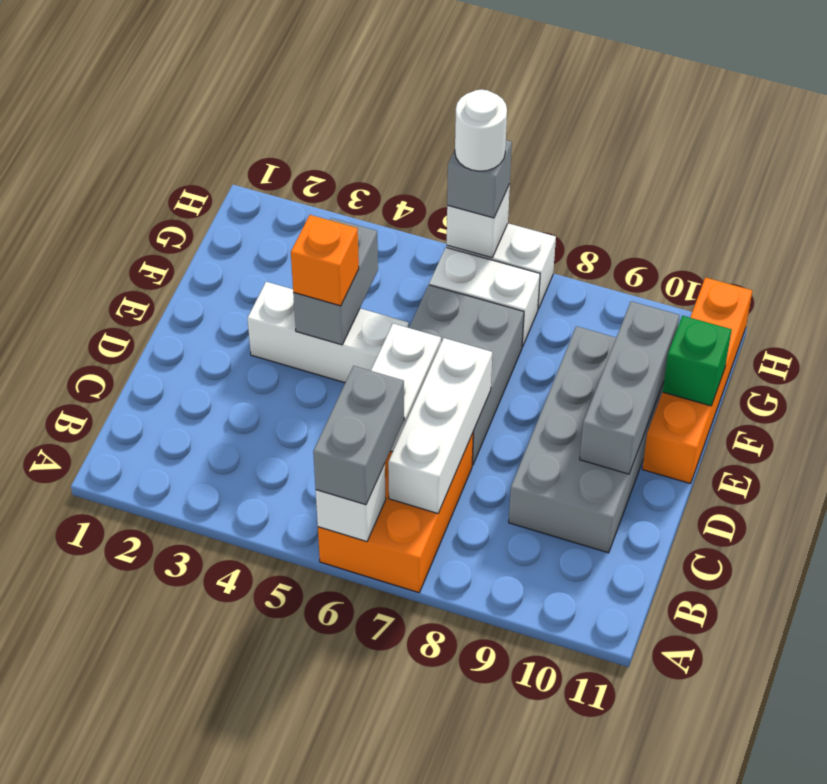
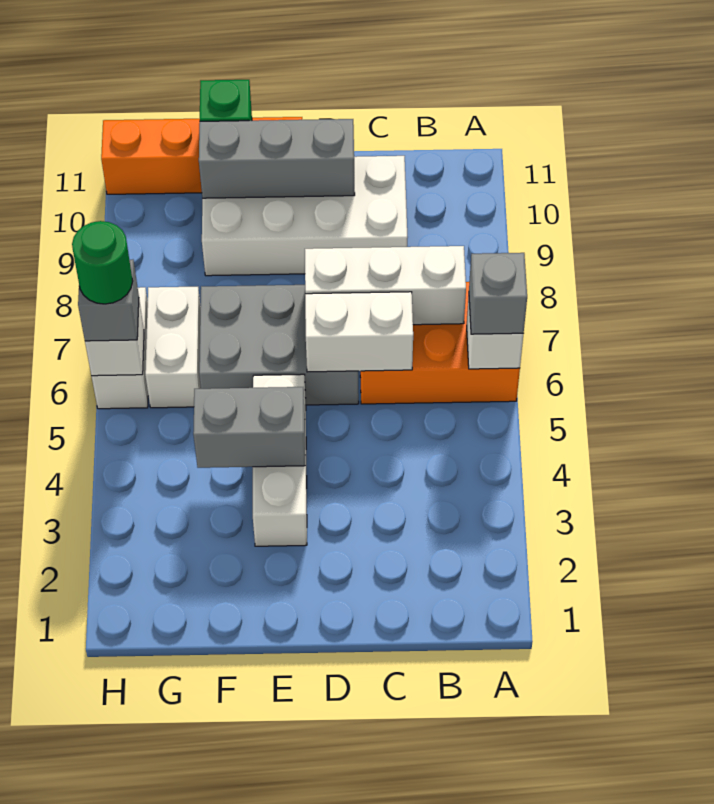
grey brick A6:B6 level 3 -> grey brick A6 level 3
grey brick C9:F10 level 1 -> white brick C9:F10 level 1
orange brick E4 level 3 -> none
white round brick H6 level 4 -> green round brick H6 level 4

